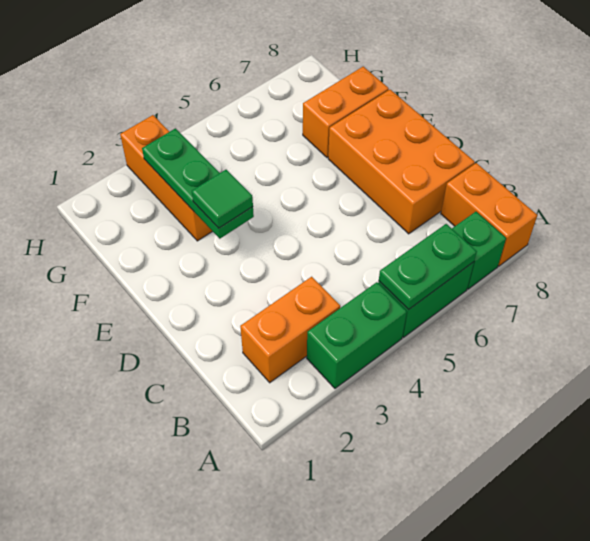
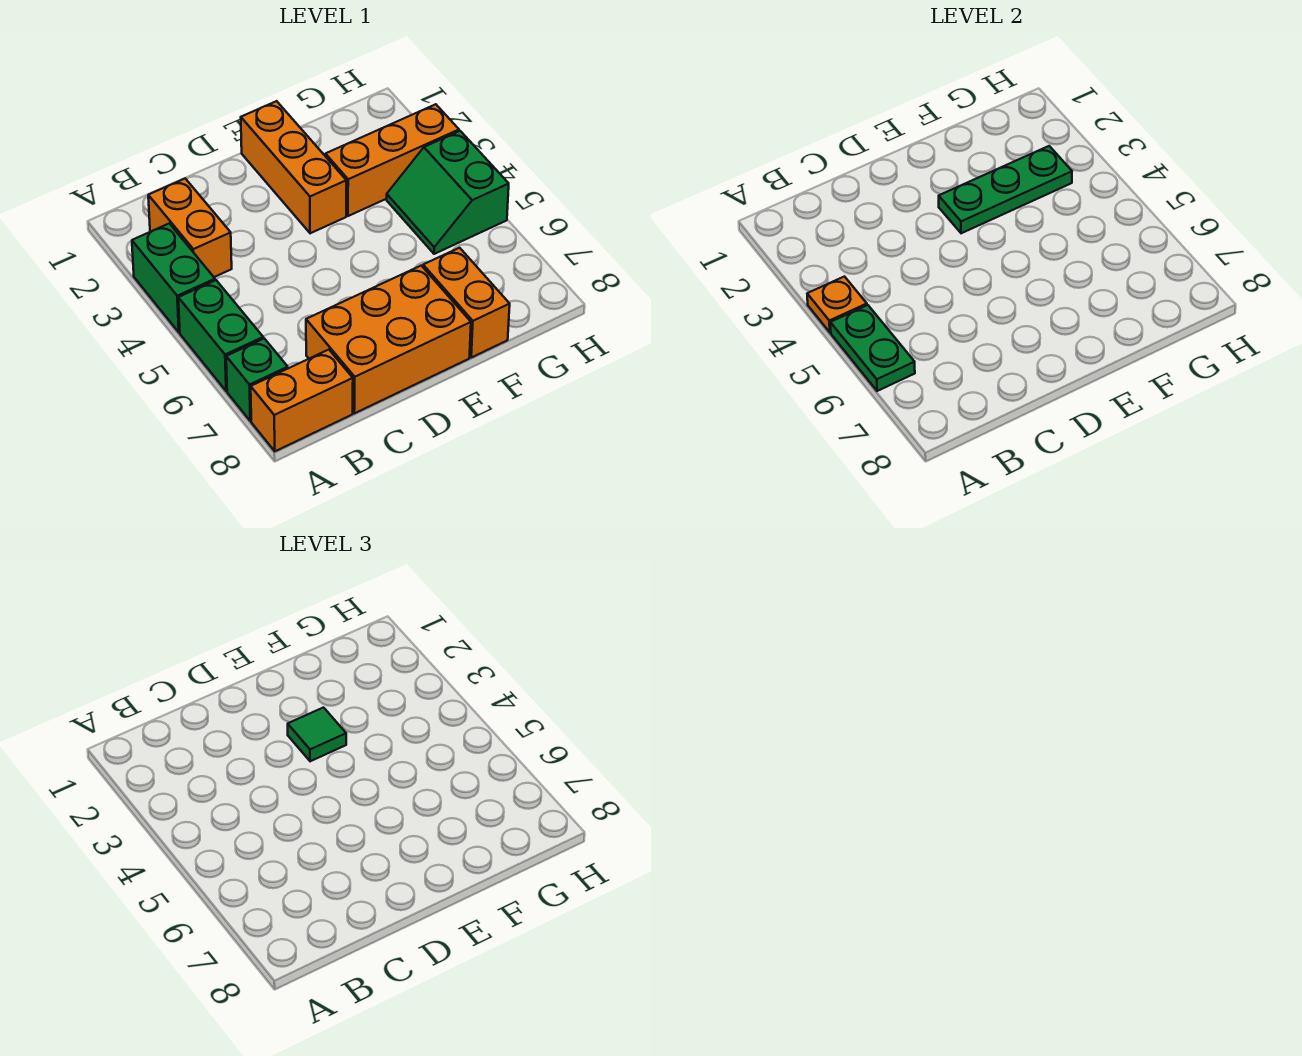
none -> orange plate A4 level 2
none -> orange brick E1:E3 level 1
none -> green slope G4:H5 level 1 top H

